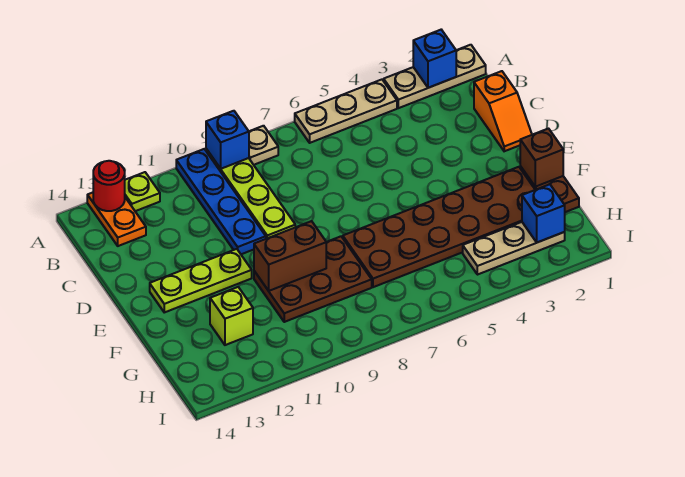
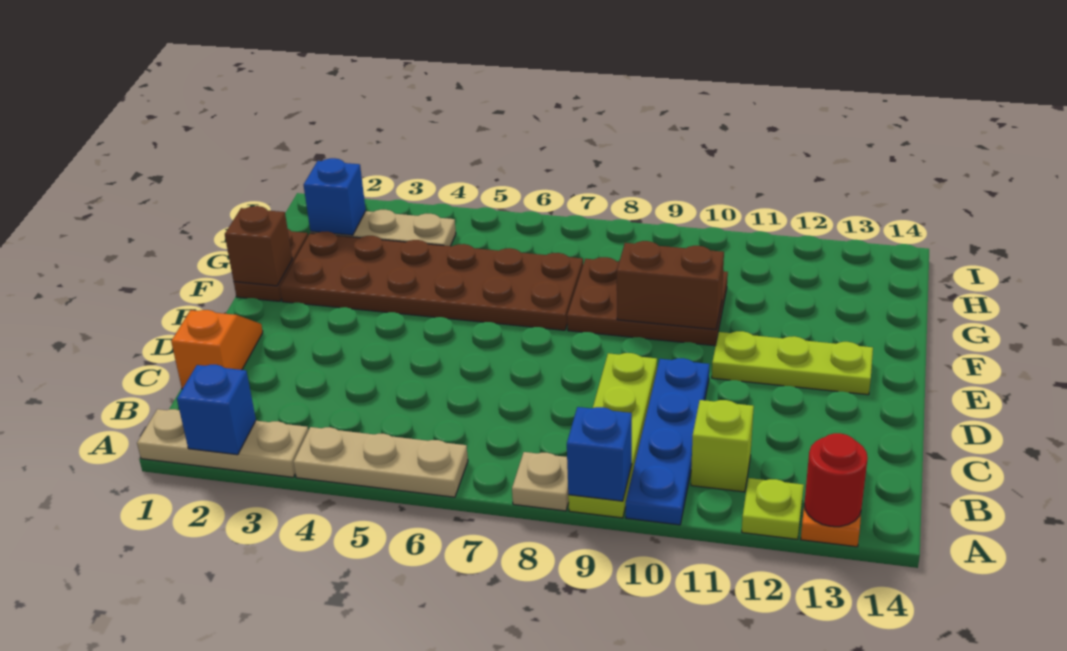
lime brick G12 level 1 -> lime brick B11 level 1

